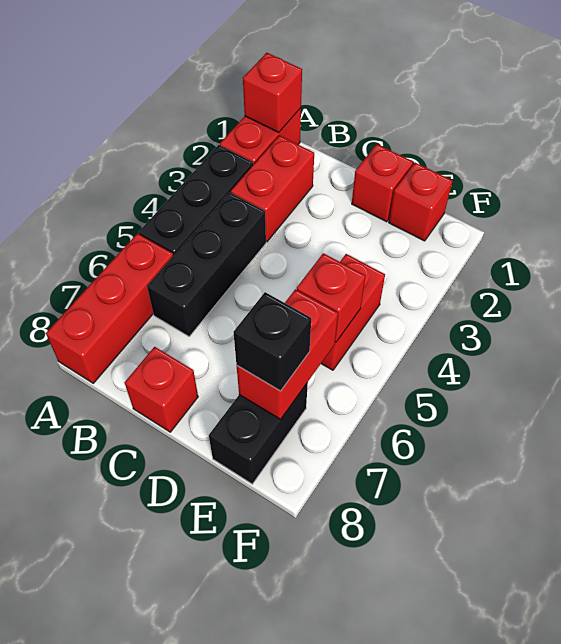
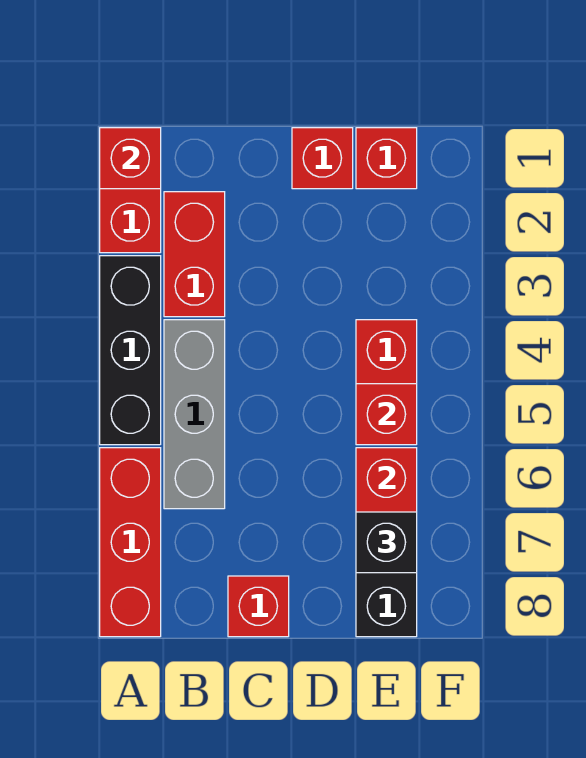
black brick B4:B6 level 1 -> grey brick B4:B6 level 1

